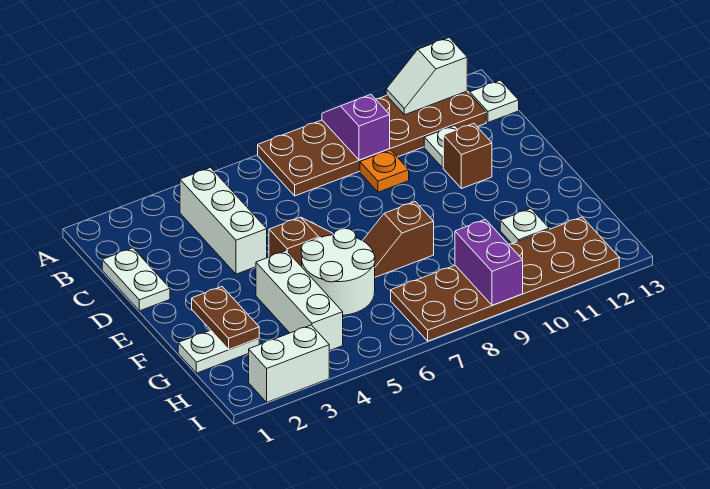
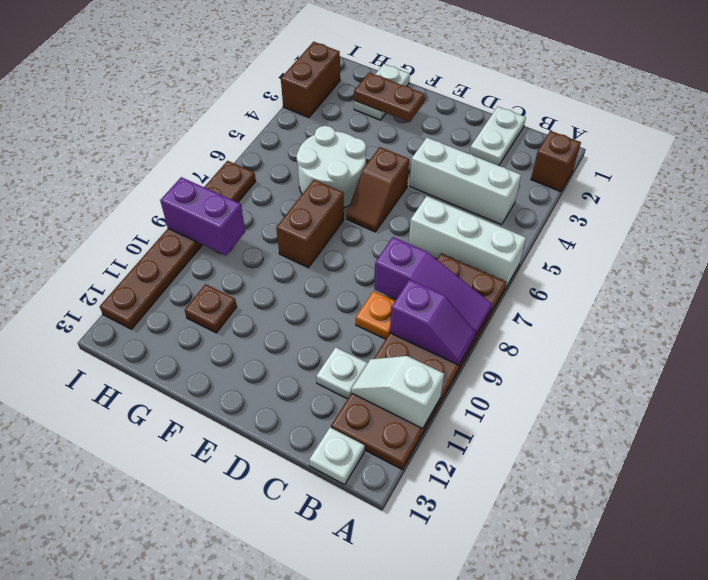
none -> purple slope A8:C8 level 2 top C
white slope A11:A12 level 2 top 12 -> white slope A11:B11 level 2 top A
white plate C1:D1 level 1 -> white plate C1:C2 level 1
brown brick D11 level 1 -> brown brick A2 level 1
white brick F4:H4 level 1 -> white brick A6:C6 level 1
brown slope F7:F8 level 1 top 8 -> brown brick F7:F8 level 1
white plate G11 level 1 -> brown plate G11 level 1
brown plate H7:I12 level 1 -> brown plate I7:I12 level 1
white brick I2:I3 level 1 -> brown brick I2:I3 level 1

